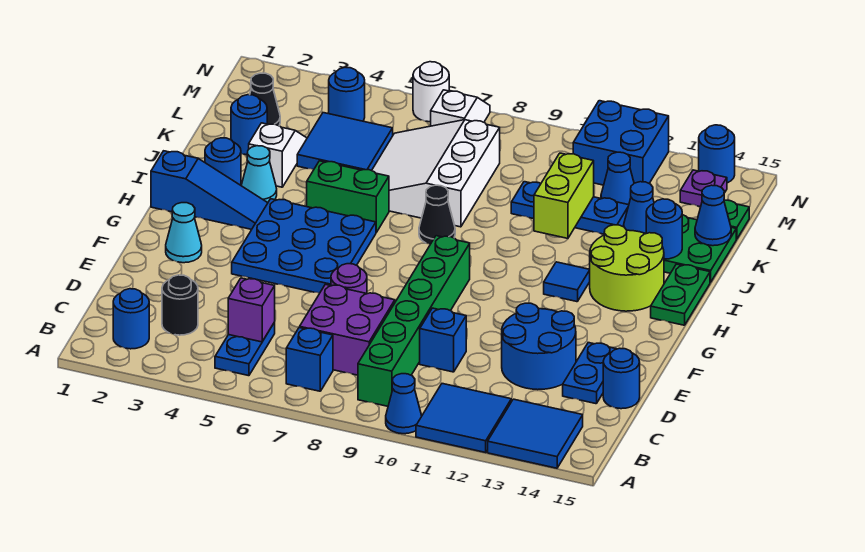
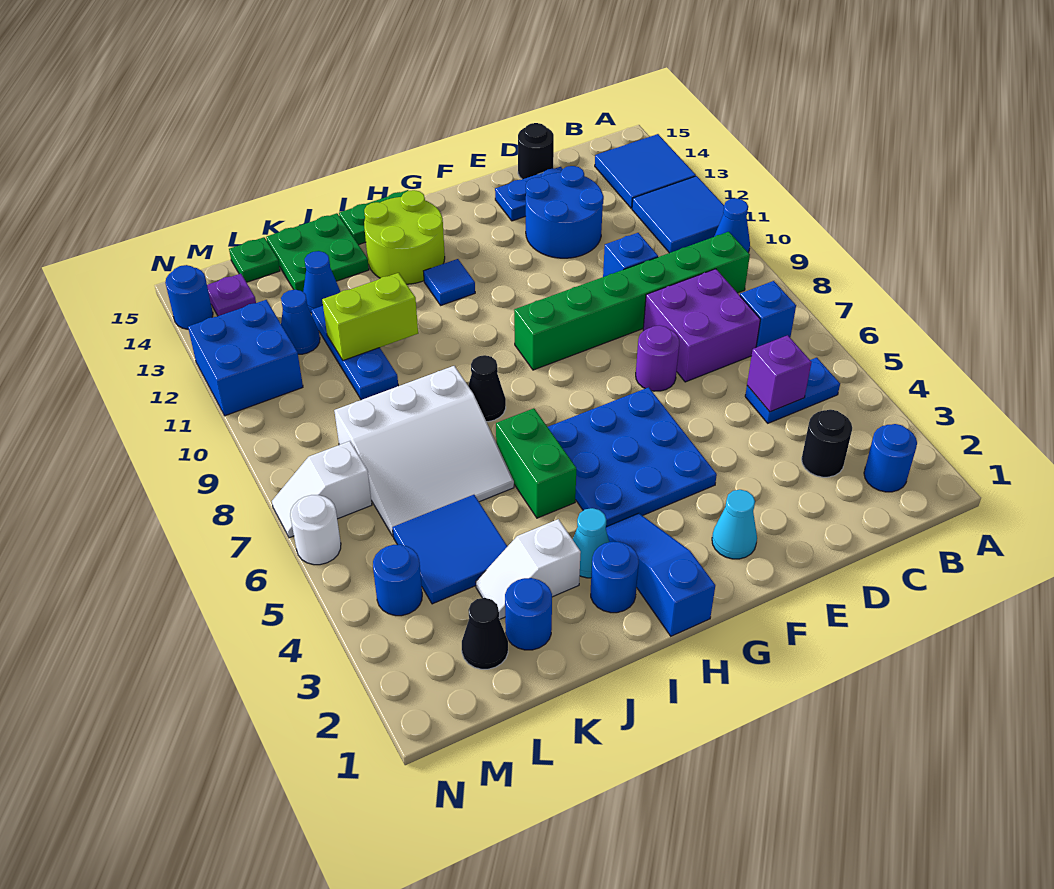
blue round brick D15 level 1 -> black round brick D15 level 1
blue round brick J14 level 2 -> none
blue cone K15 level 2 -> none

